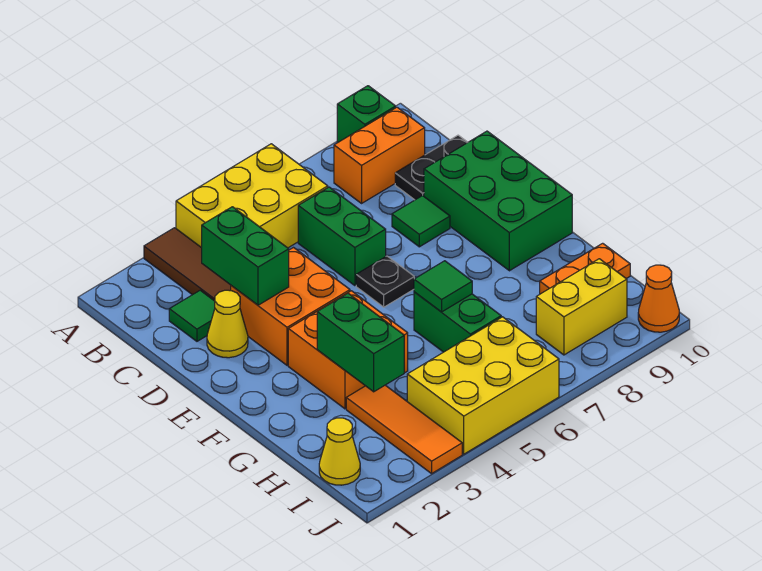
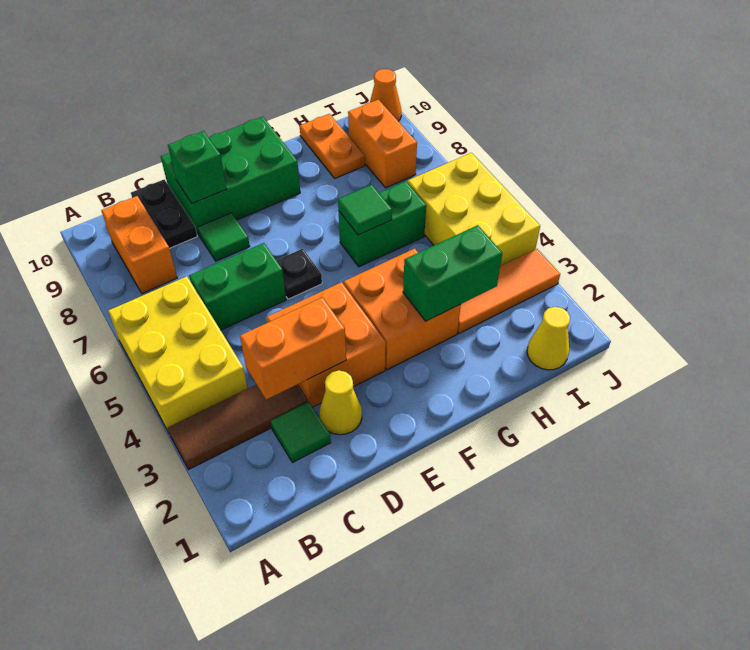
green brick A9 level 1 -> green brick D9 level 2
green brick C3:D3 level 2 -> orange brick C3:D3 level 2
yellow brick I8:I9 level 1 -> orange brick I8:I9 level 1

